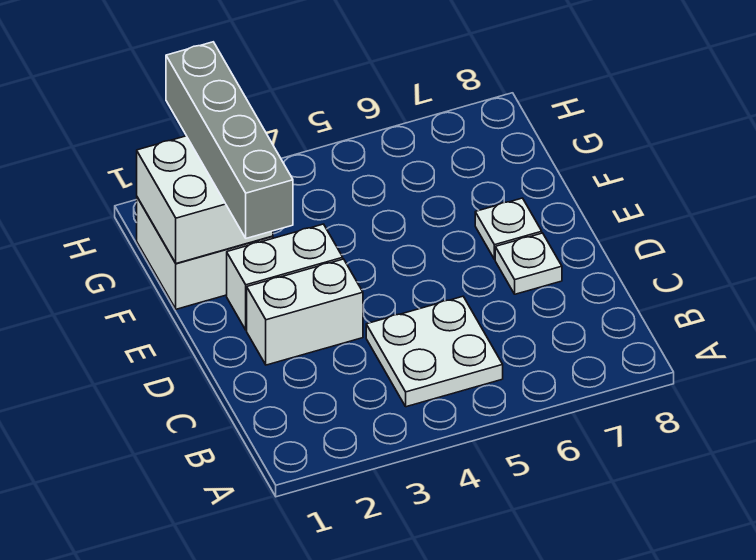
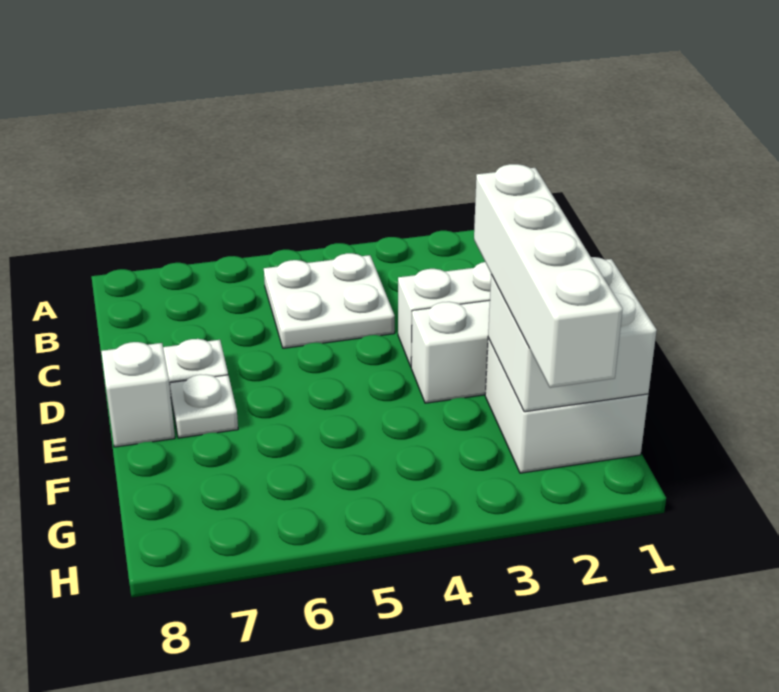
grey brick E2:H2 level 3 -> white brick E2:H2 level 3
none -> white brick E8 level 1

